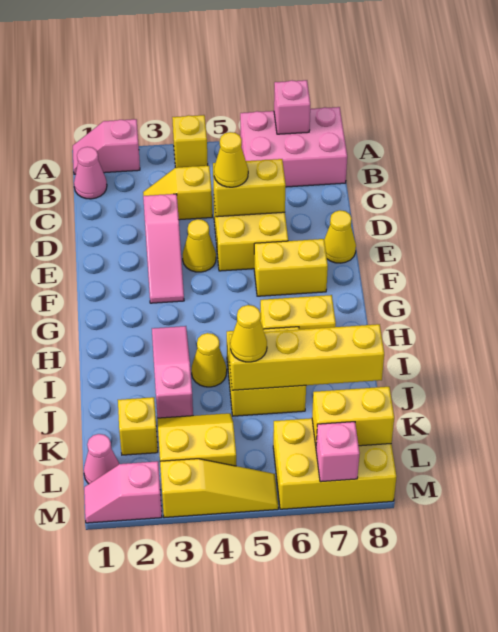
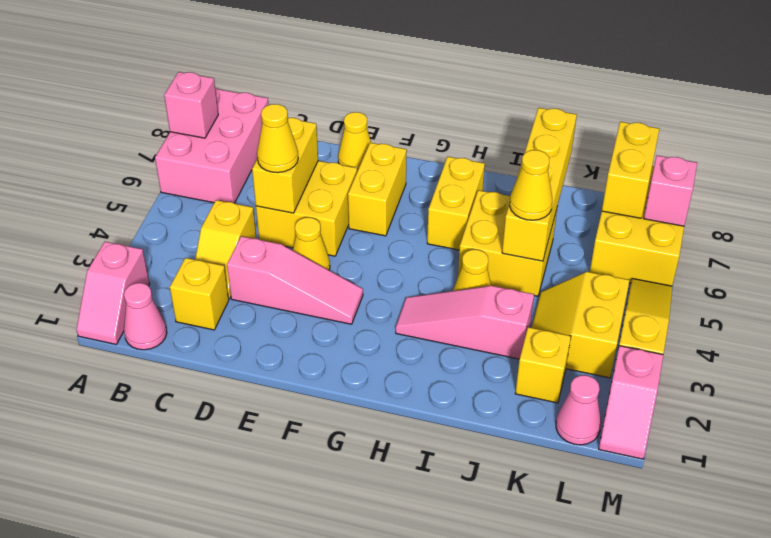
yellow brick A4 level 1 -> yellow brick C2 level 1

